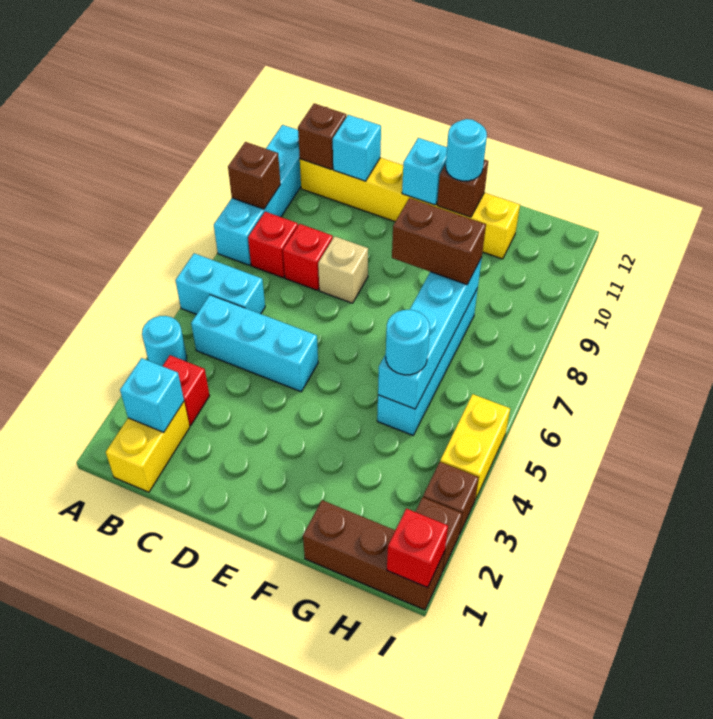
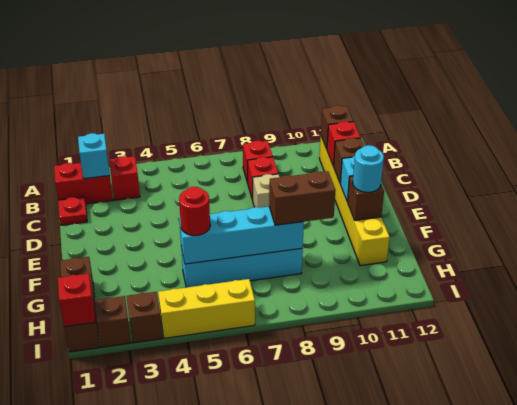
cyan round brick A4 level 1 -> none
cyan brick A6:B6 level 1 -> none
cyan brick A8:A11 level 1 -> none
brown brick A9 level 2 -> brown brick D11 level 2
yellow brick B1:B2 level 1 -> red brick B1:B2 level 1
cyan brick B5:D5 level 1 -> none
none -> red plate C1 level 1
cyan brick C11 level 2 -> red brick C11 level 2
brown brick F8:G8 level 3 -> brown brick G8:G9 level 3
cyan round brick G5 level 3 -> red round brick G5 level 3
yellow brick I4:I5 level 1 -> yellow brick I4:I6 level 1

